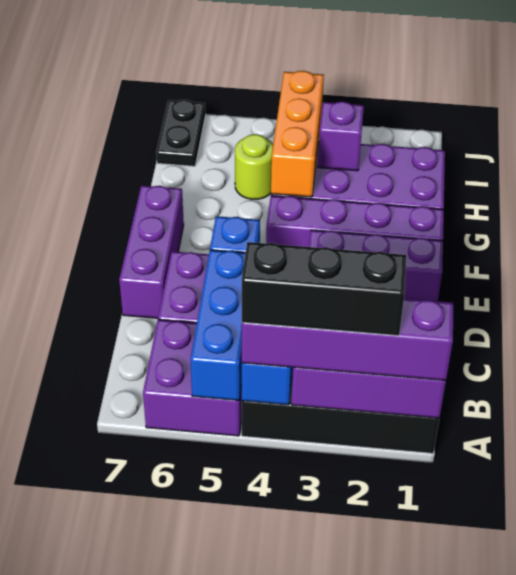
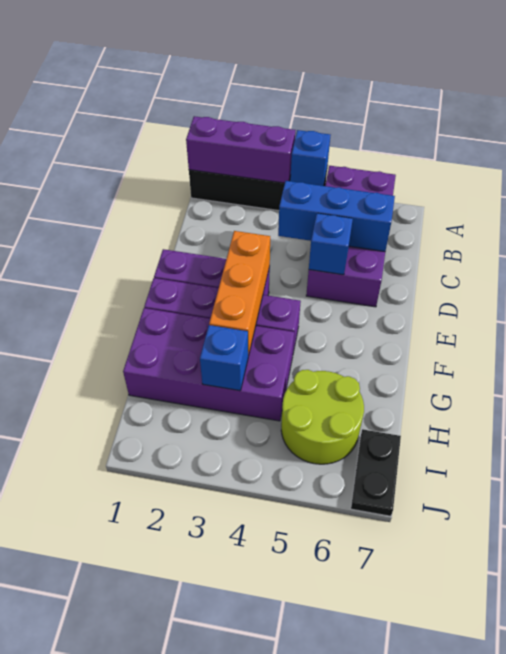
purple brick A1:A4 level 3 -> none
black brick A2:A4 level 4 -> none
blue brick A5:C5 level 2 -> blue brick C4:C6 level 2
purple brick D7:F7 level 1 -> none
orange brick G4:I4 level 2 -> orange brick E3:G3 level 2
purple brick H3 level 2 -> blue brick H3 level 2
lime round brick H5 level 1 -> lime round brick H5:I6 level 1

